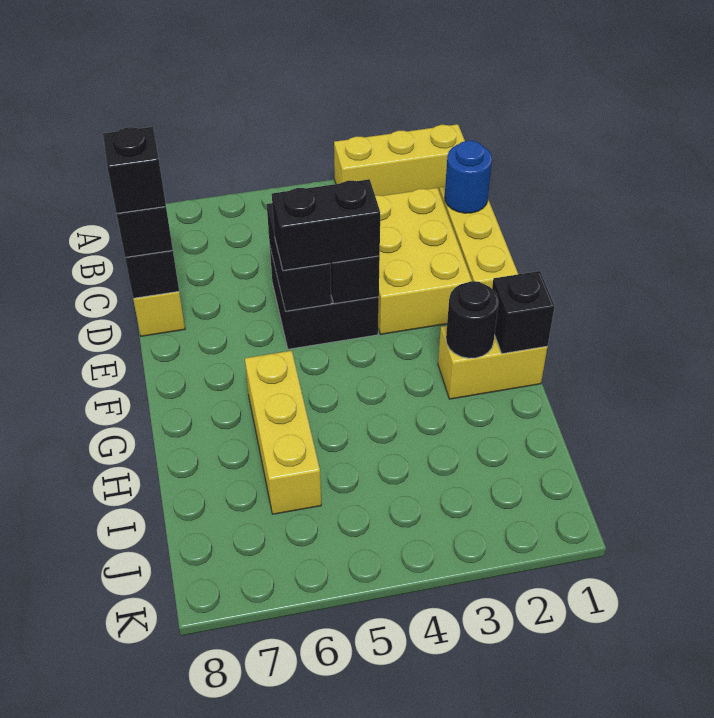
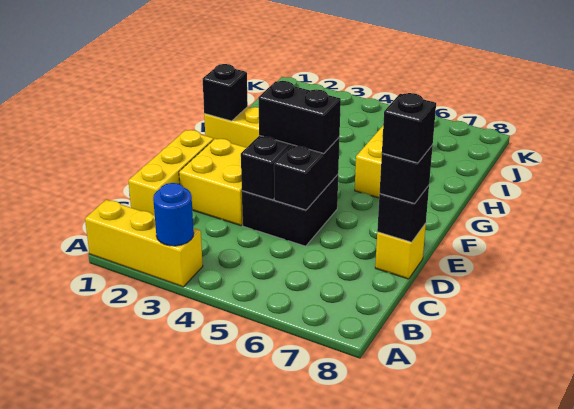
blue round brick C1 level 2 -> blue round brick A3 level 2
yellow brick C2:E3 level 1 -> yellow brick D2:E3 level 1
black round brick G2 level 2 -> none

